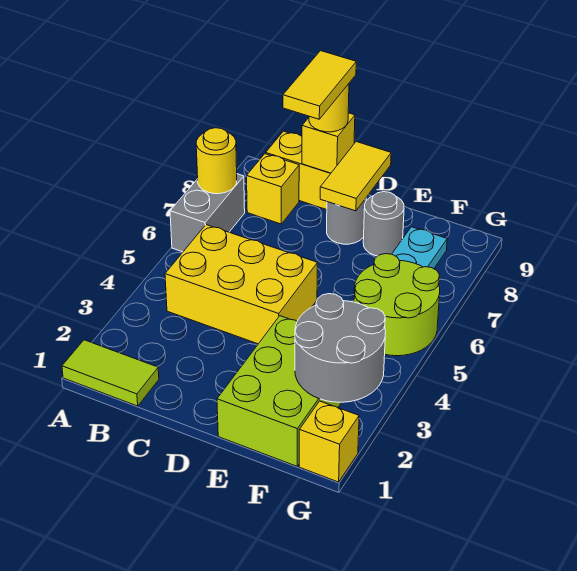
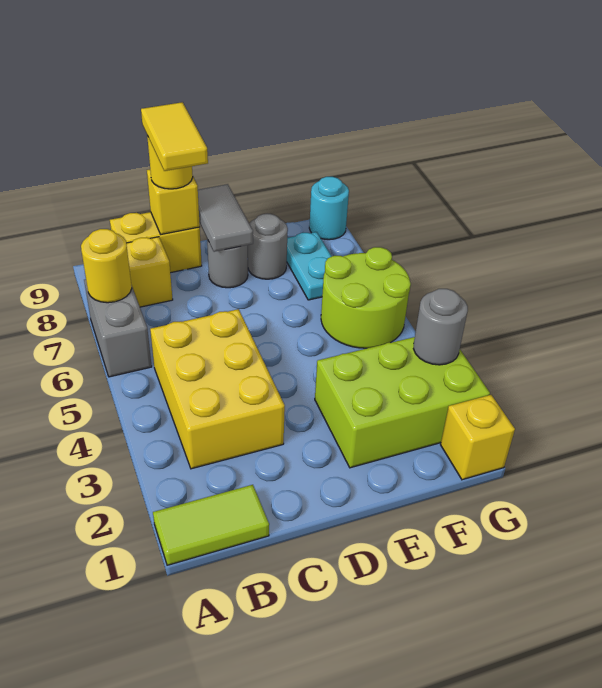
yellow brick B4:D5 level 1 -> yellow brick B3:C5 level 1
yellow tile D8:D9 level 2 -> grey tile D8:D9 level 2
lime brick E1:F3 level 1 -> lime brick E2:G3 level 1
grey round brick F2:G3 level 2 -> grey round brick G3 level 2
none -> cyan round brick G9 level 1

